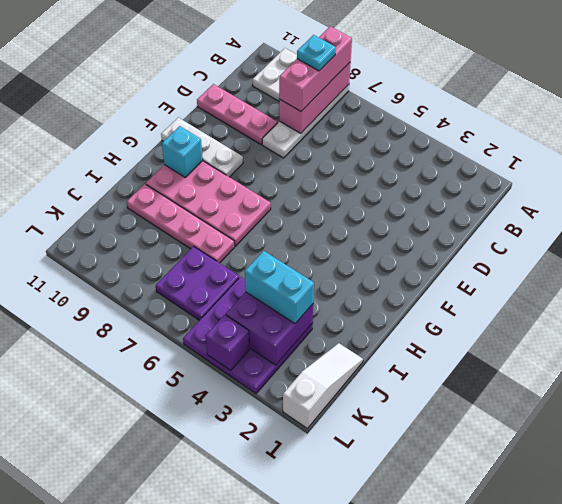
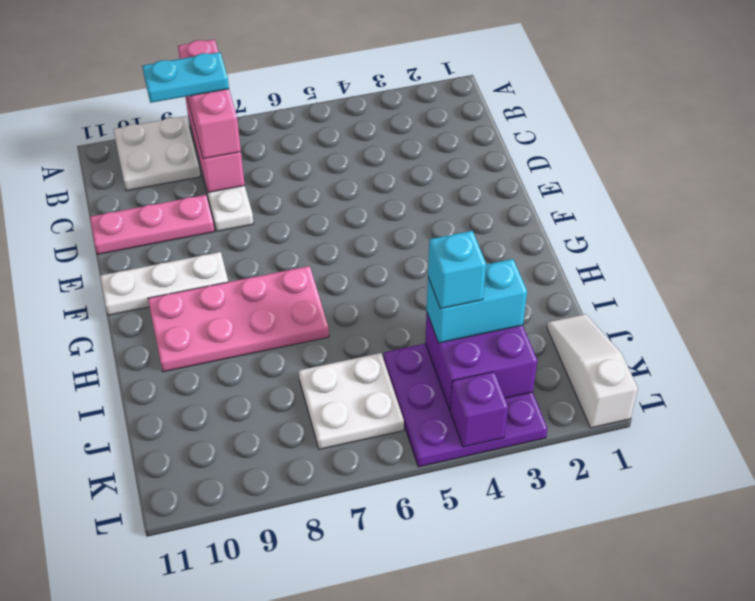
cyan plate B8 level 4 -> cyan plate B8:B9 level 4
cyan brick G10 level 2 -> cyan brick J4 level 4
pink plate I7:I10 level 1 -> none
purple plate J6:K7 level 1 -> white plate J6:K7 level 1

